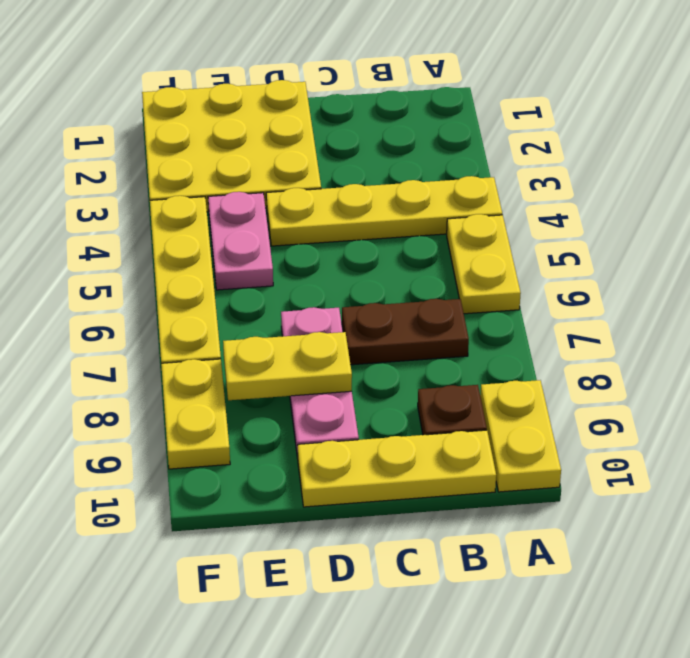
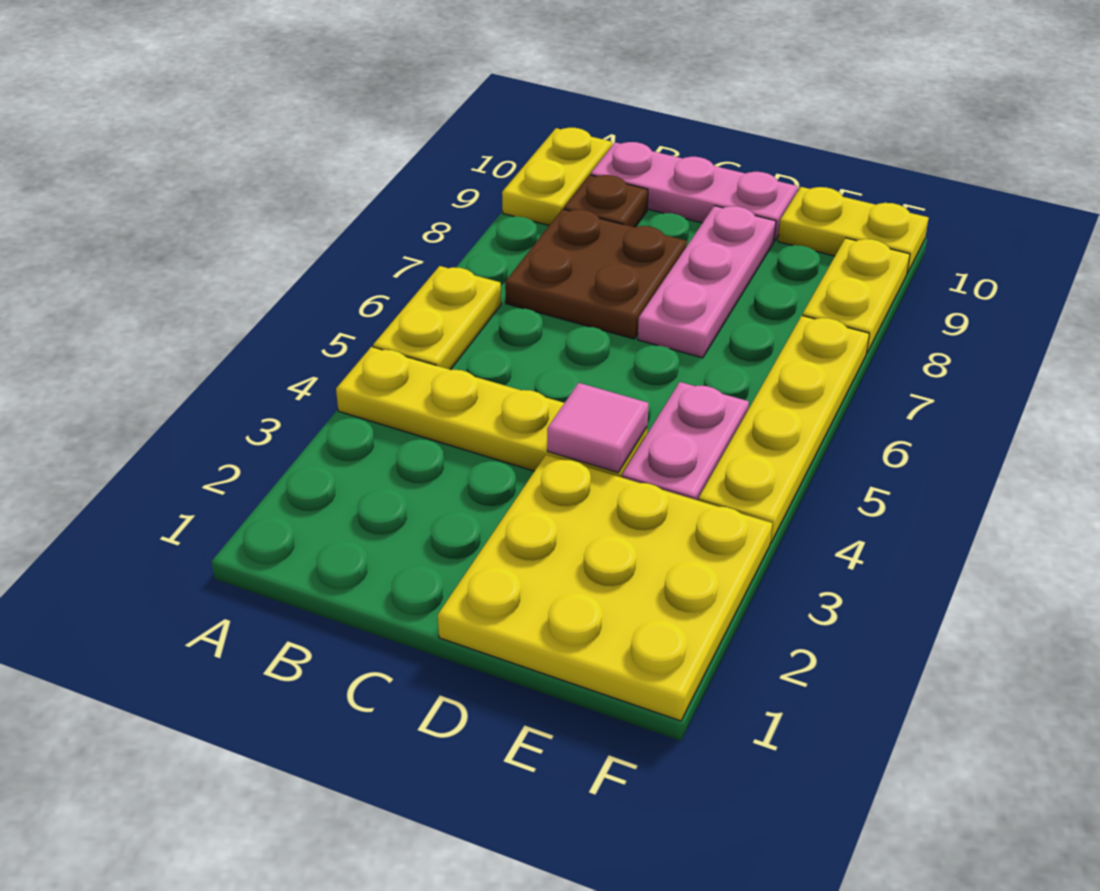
brown plate B7:C7 level 1 -> brown plate B7:C8 level 1
yellow plate B10:D10 level 1 -> pink plate B10:D10 level 1
none -> pink tile D4 level 2
yellow plate D8:E8 level 2 -> yellow plate E10:F10 level 1

